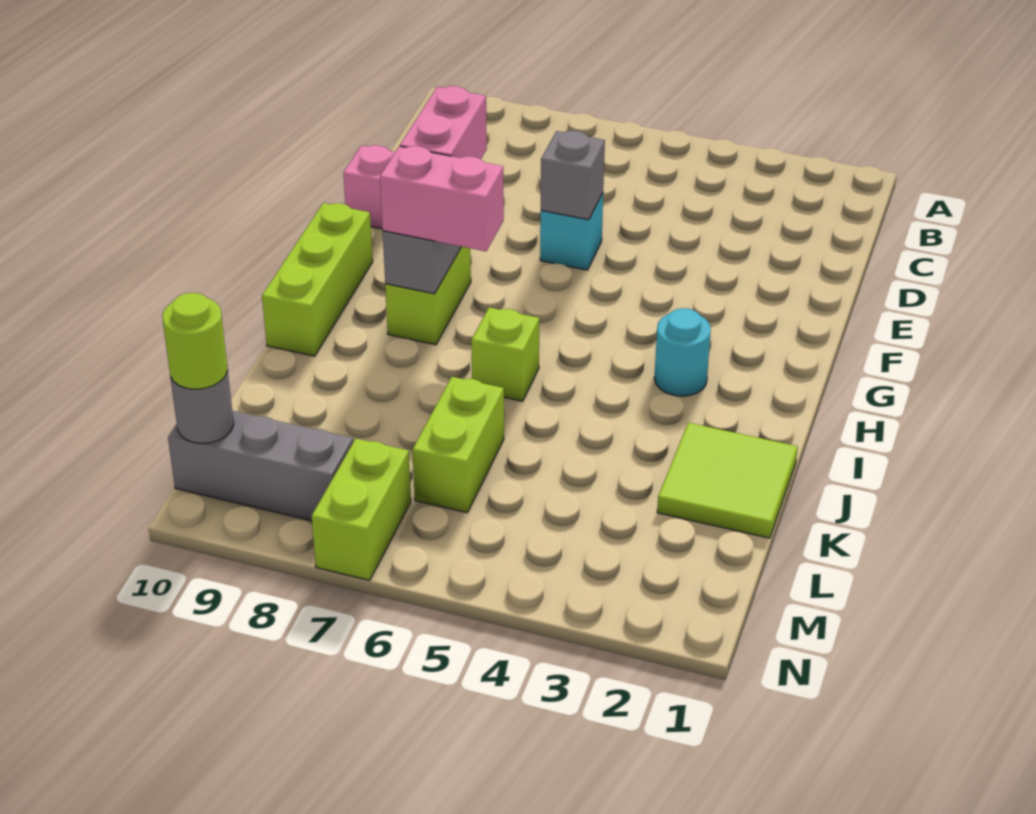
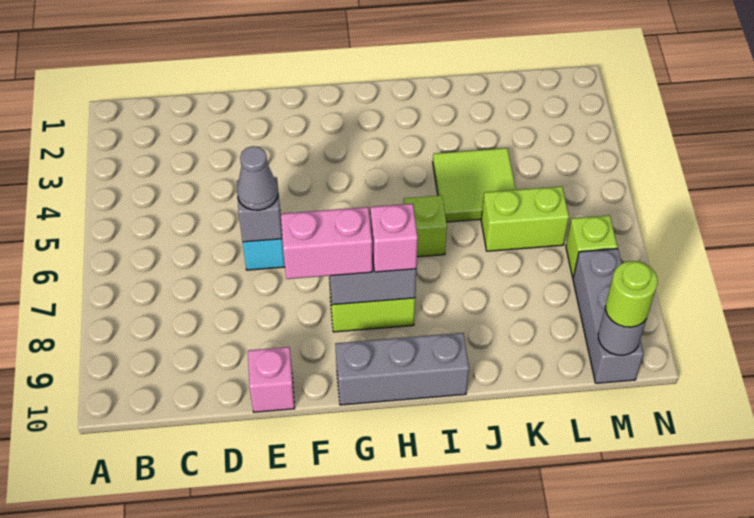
none -> grey cone E6 level 3
lime brick G10:I10 level 1 -> grey brick G10:I10 level 1
cyan round brick H3 level 1 -> none
pink brick H7:H8 level 3 -> pink brick H8 level 3
lime tile J1:K2 level 1 -> lime tile J4:K5 level 1
lime brick M7:N7 level 1 -> lime brick M7 level 1

